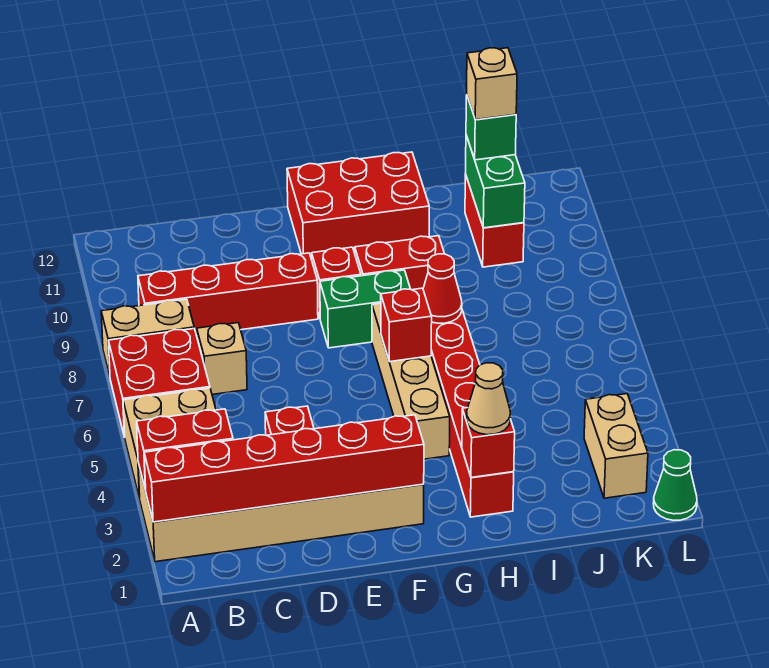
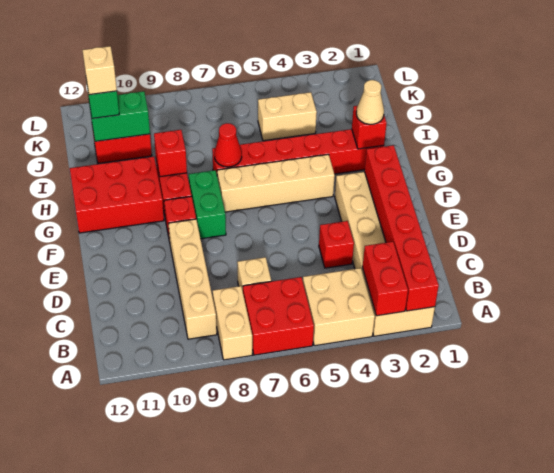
red brick B9:E9 level 1 -> tan brick B9:E9 level 1
red brick F11:H12 level 1 -> red brick G10:H12 level 1
red brick G6 level 2 -> red brick H9 level 2
tan brick K2:K3 level 1 -> tan brick J4:J5 level 1
green cone L1 level 1 -> none

